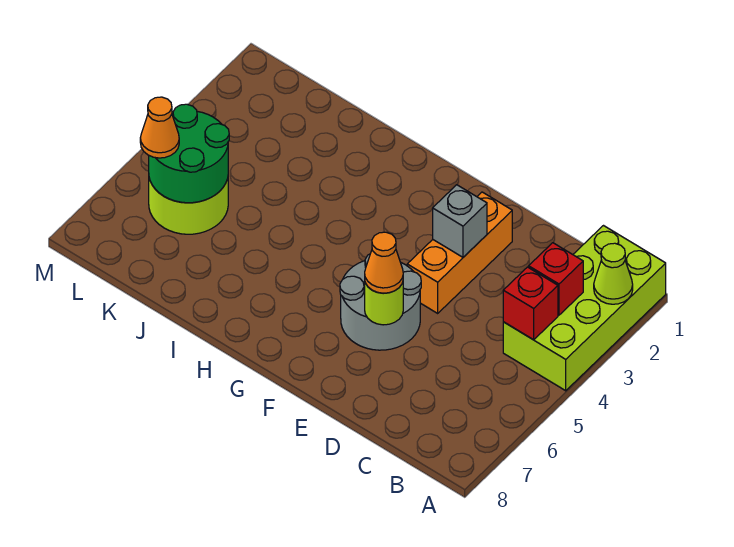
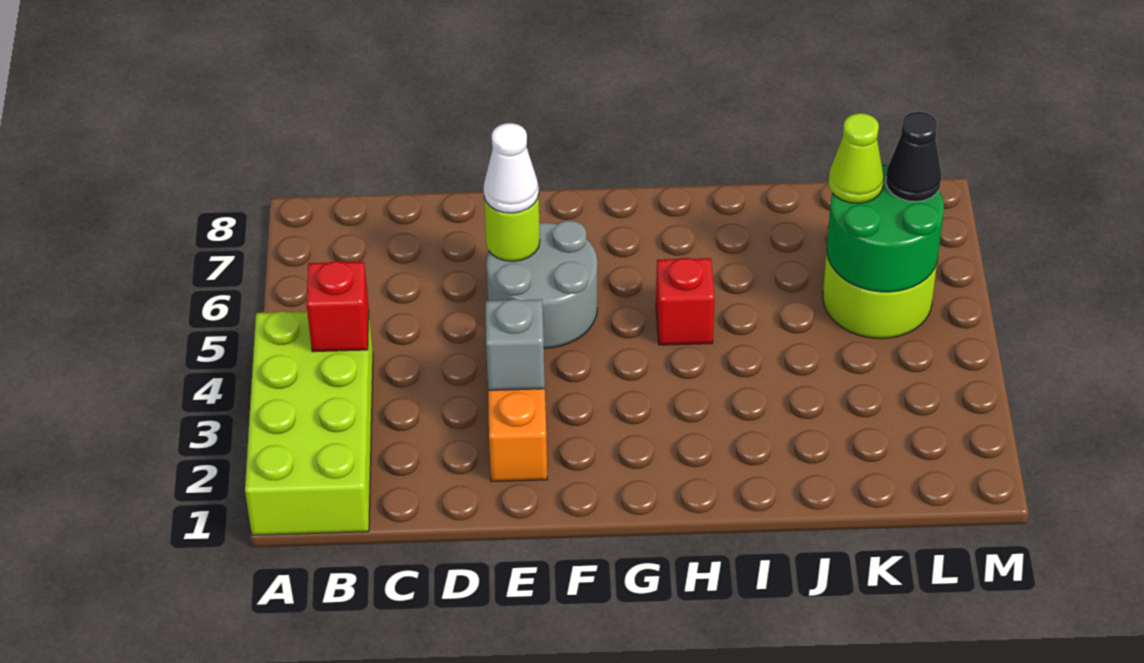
lime cone A2 level 2 -> lime cone K6 level 3
red brick B3 level 2 -> red brick H5 level 1
orange cone E6 level 3 -> white cone E6 level 3
orange cone L6 level 3 -> black cone L6 level 3

